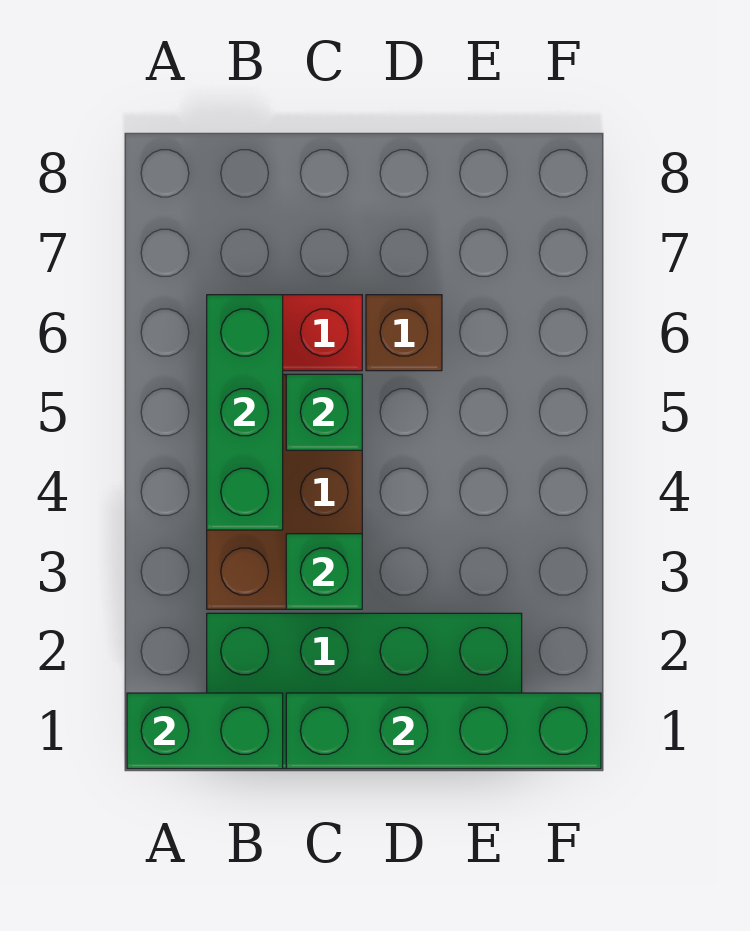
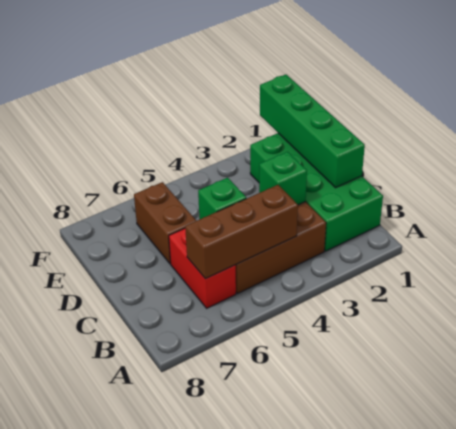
green brick A1:B1 level 2 -> none
green brick B4:B6 level 2 -> brown brick B4:B6 level 2
brown brick D6 level 1 -> brown brick D6:E6 level 1

